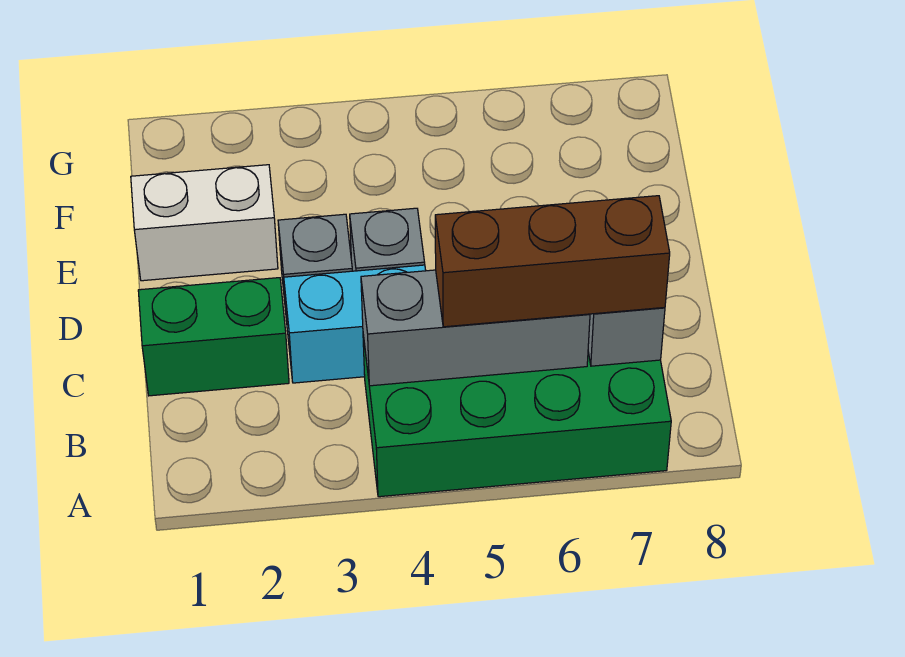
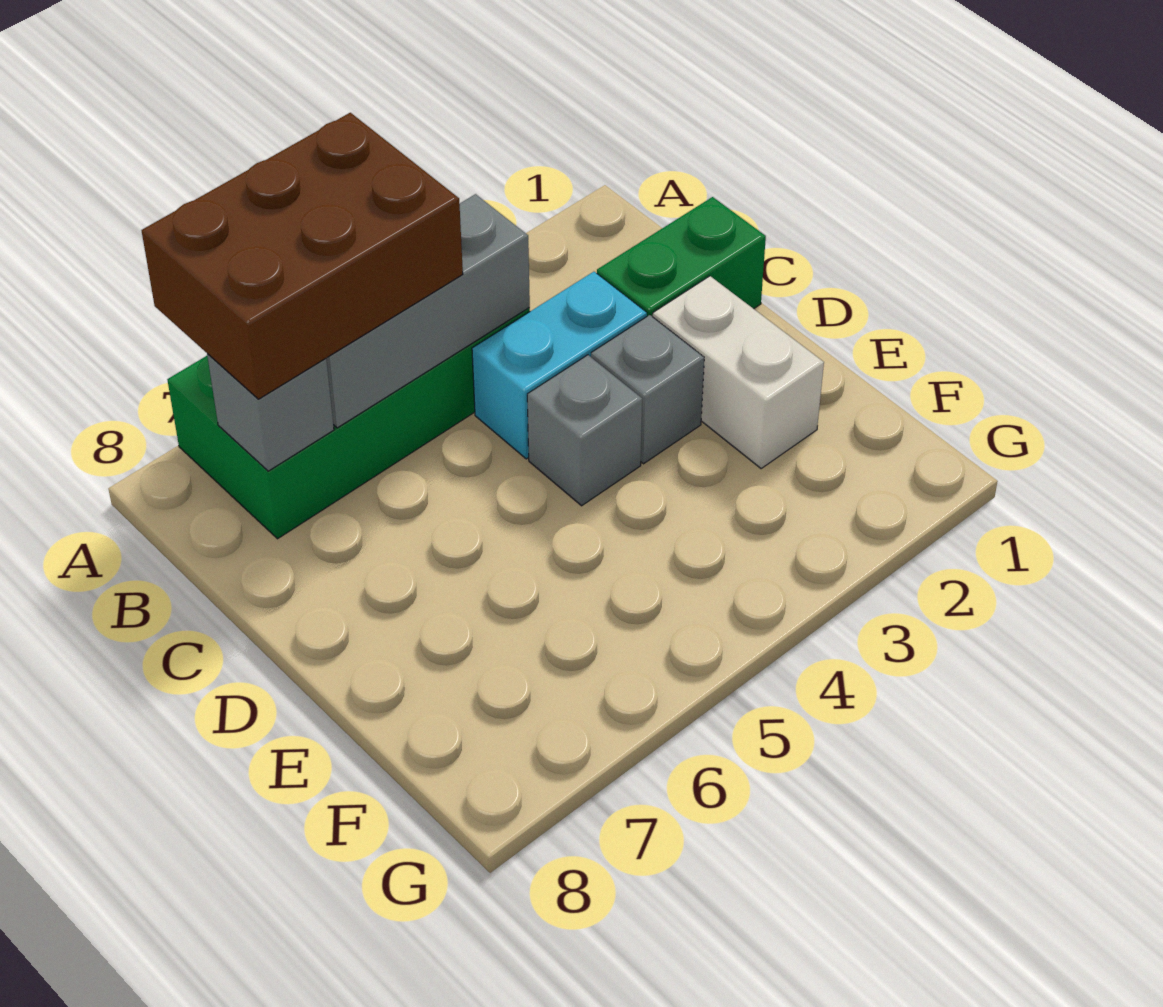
brown brick B5:B7 level 3 -> brown brick A5:B7 level 3
white brick E1:E2 level 1 -> white brick D2:E2 level 1

